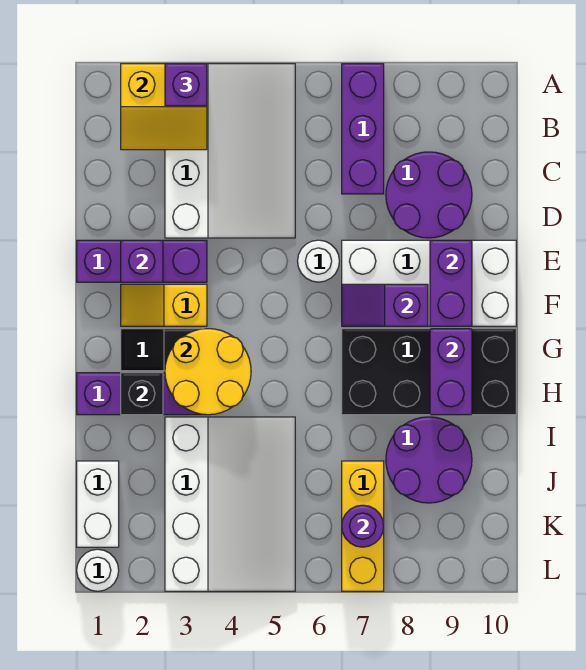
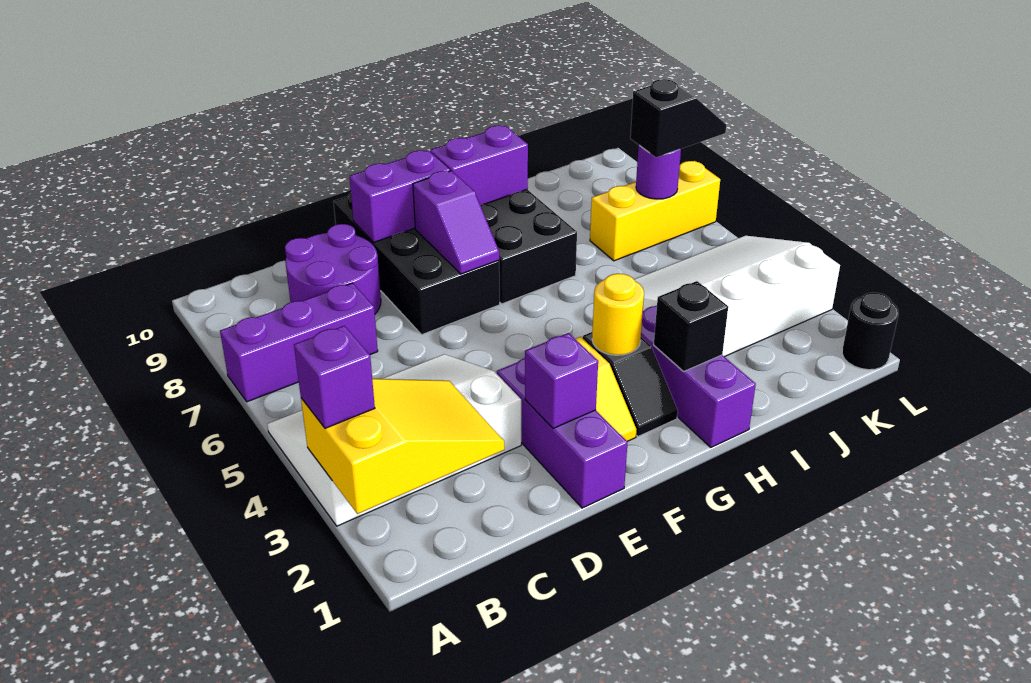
yellow slope A2:B3 level 2 top A -> yellow slope A2:C3 level 2 top A
white round brick E6 level 1 -> none
white brick E7:F10 level 1 -> black brick E7:F10 level 1
yellow round brick G3:H4 level 2 -> yellow round brick G3 level 2
purple round brick I8:J9 level 1 -> none
white brick J1:K1 level 1 -> none
none -> black slope K7:L7 level 3 top K
white round brick L1 level 1 -> black round brick L1 level 1

